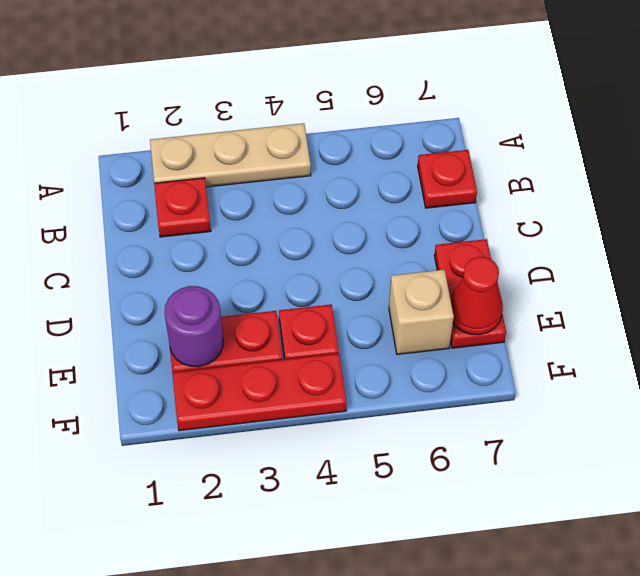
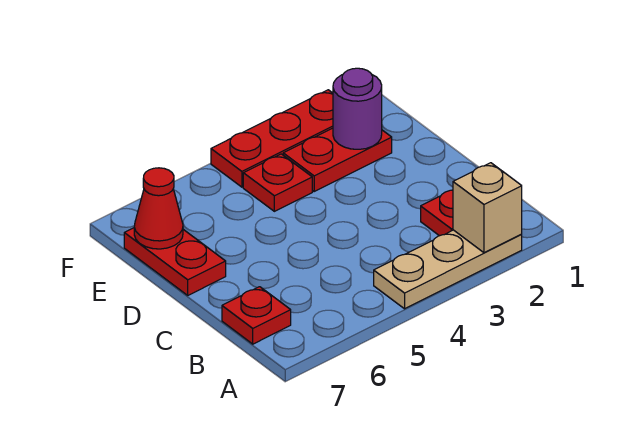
tan brick E6 level 1 -> tan brick A2 level 2

